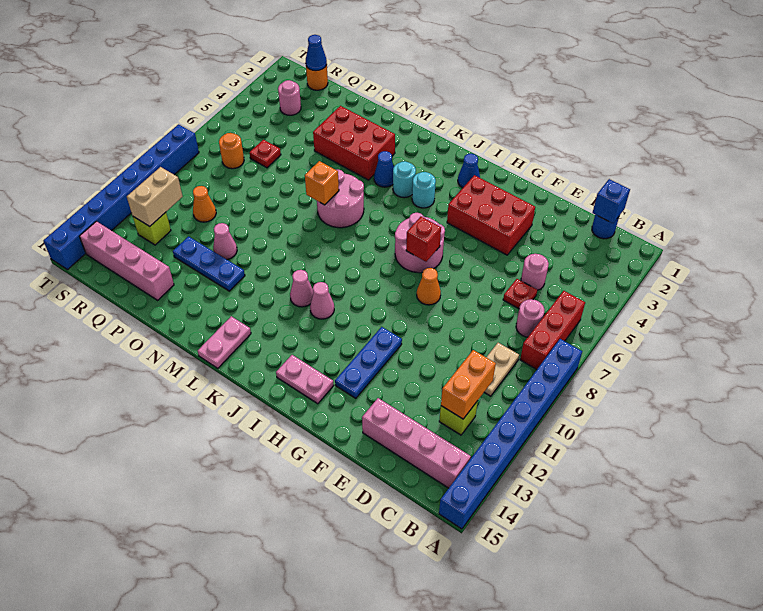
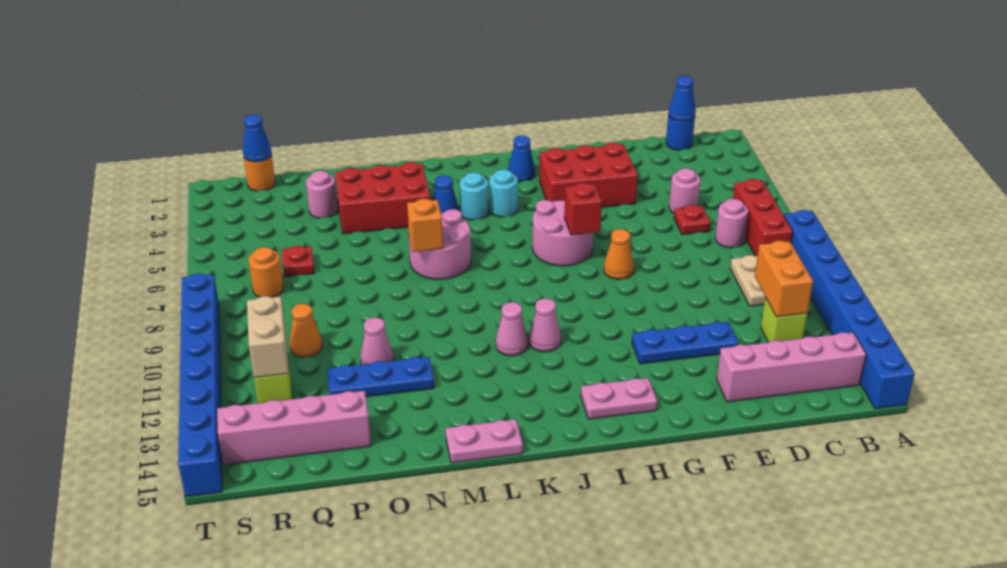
blue brick C1 level 2 -> blue cone C1 level 2
blue plate G11:G13 level 1 -> blue plate E12:G12 level 1
pink plate L14:L15 level 1 -> pink plate L15:M15 level 1
pink round brick R3 level 1 -> pink round brick P3 level 1

